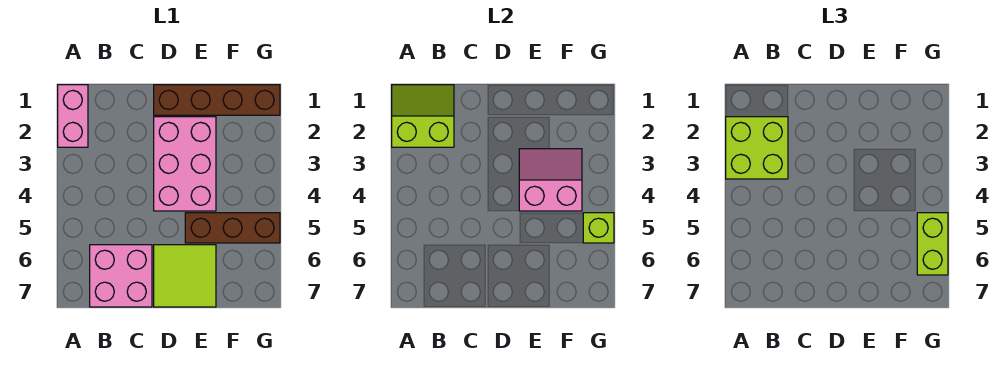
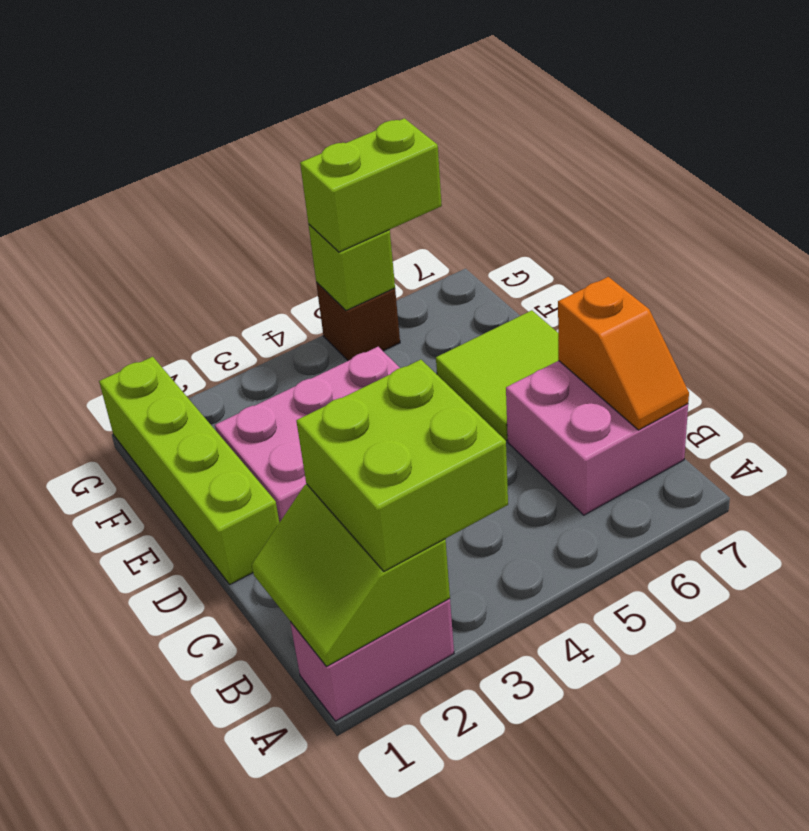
none -> orange slope B7:C7 level 2 top C
brown brick D1:G1 level 1 -> lime brick D1:G1 level 1
pink slope E3:F4 level 2 top 4 -> none
brown brick E5:G5 level 1 -> brown brick G5 level 1

